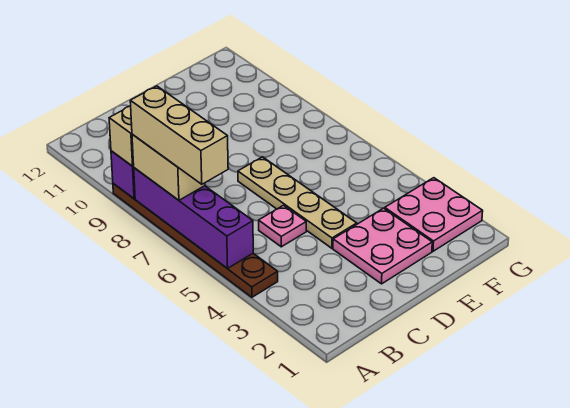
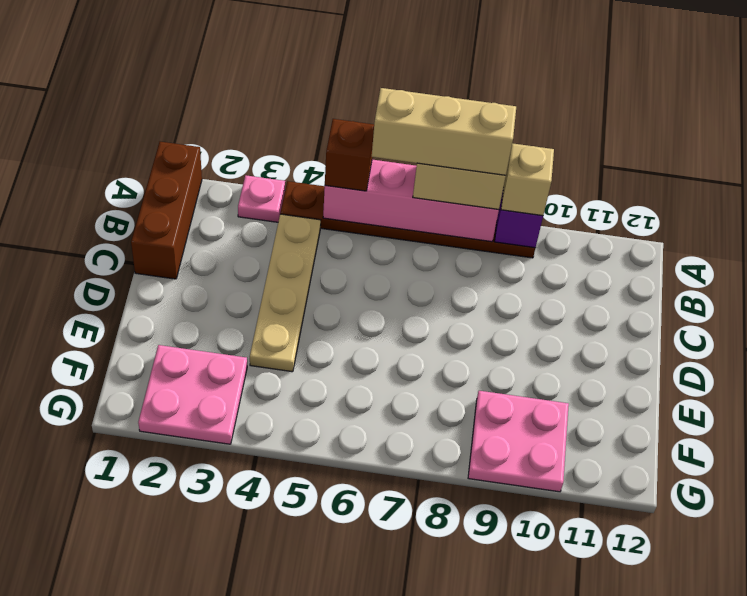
none -> brown brick A1:C1 level 1
purple brick A5:A8 level 2 -> pink brick A5:A8 level 2
none -> brown brick A5 level 3
pink plate C5 level 1 -> pink plate A3 level 1
pink plate D2:E3 level 1 -> pink plate F9:G10 level 1
tan plate D4:D7 level 1 -> tan plate B4:E4 level 1

